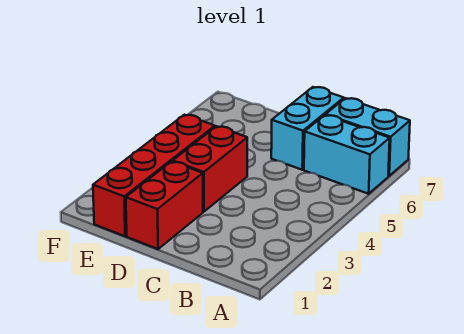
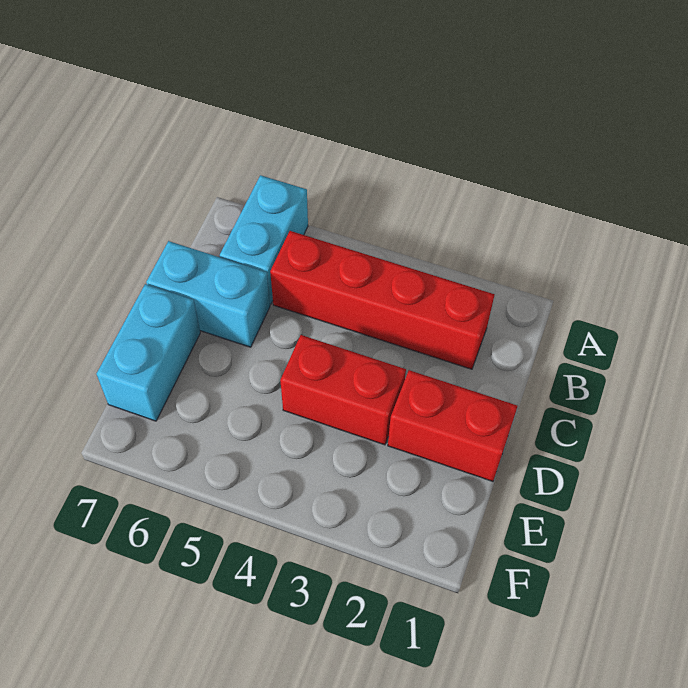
cyan brick A7:B7 level 1 -> cyan brick D7:E7 level 1
red brick E1:E4 level 1 -> red brick B2:B5 level 1

